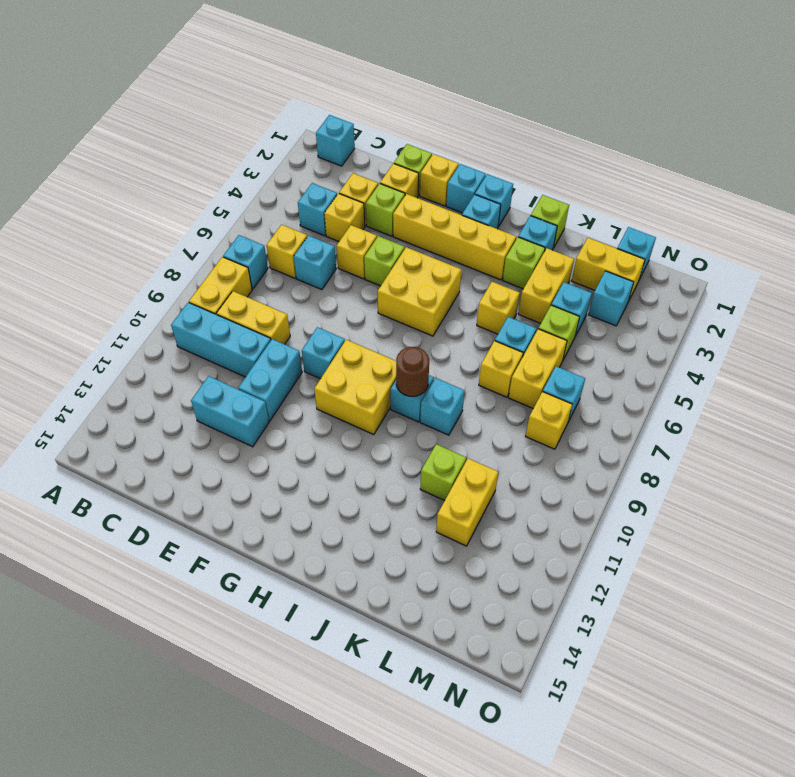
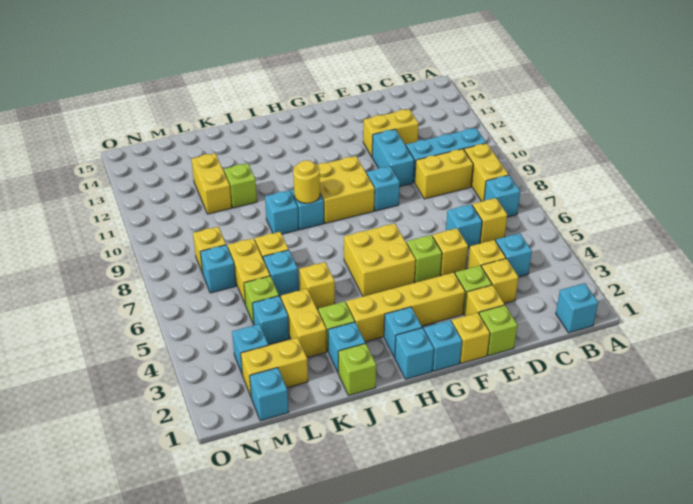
cyan brick D12:E12 level 1 -> yellow brick D12:E12 level 1
brown round brick I9 level 2 -> yellow round brick I9 level 2

